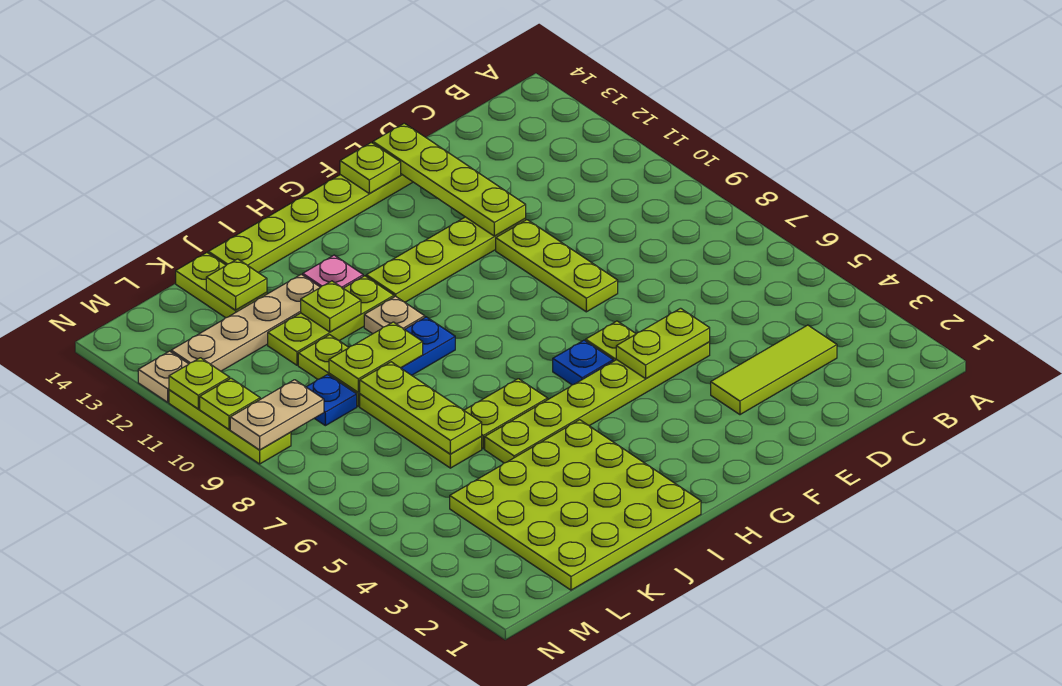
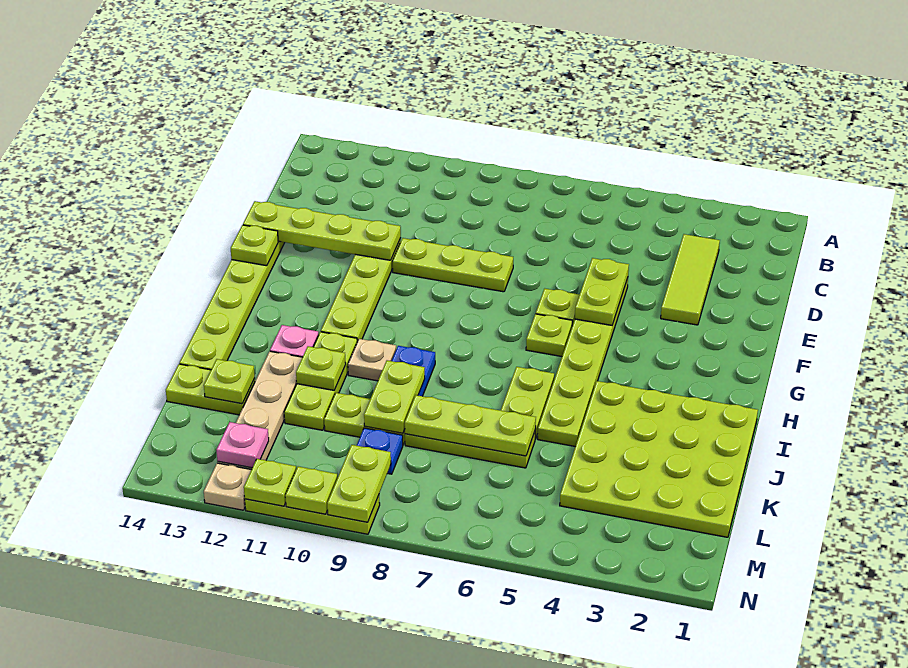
blue plate G6 level 1 -> lime plate G6 level 1
tan plate M9:N9 level 2 -> lime plate M9:N9 level 2
none -> pink plate M12 level 2

